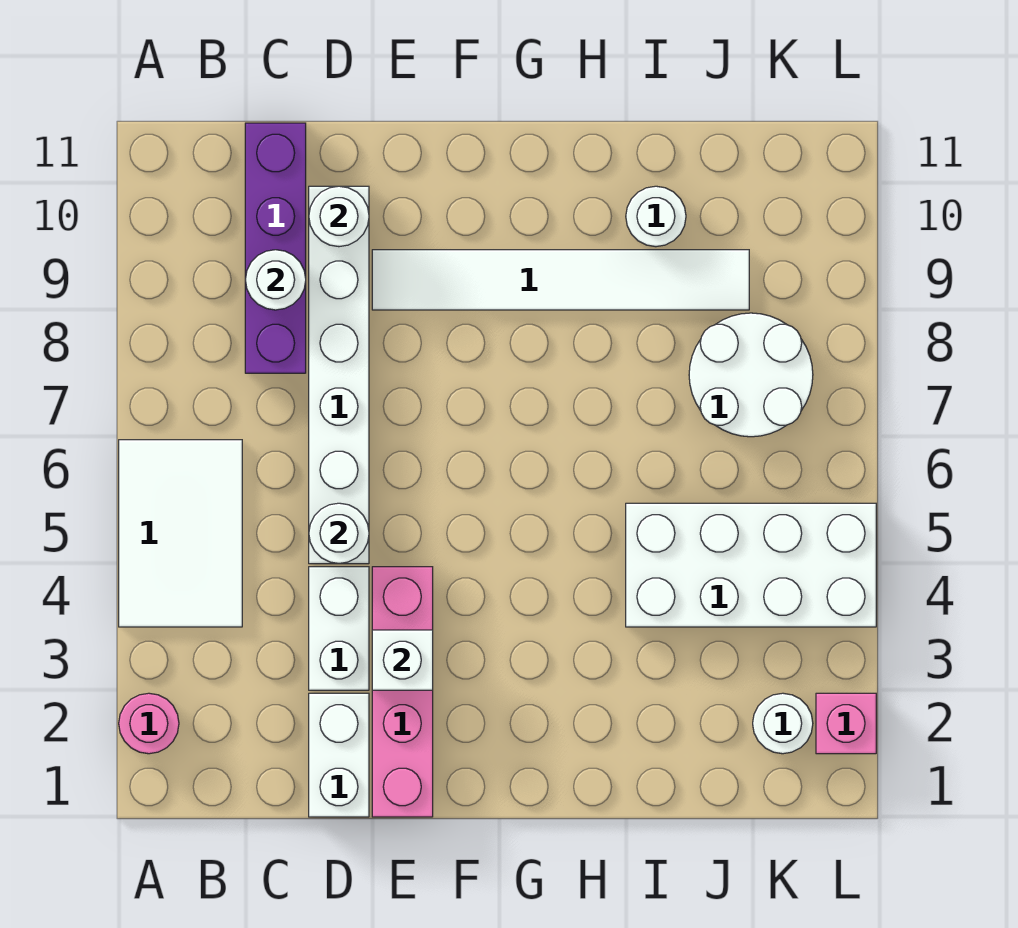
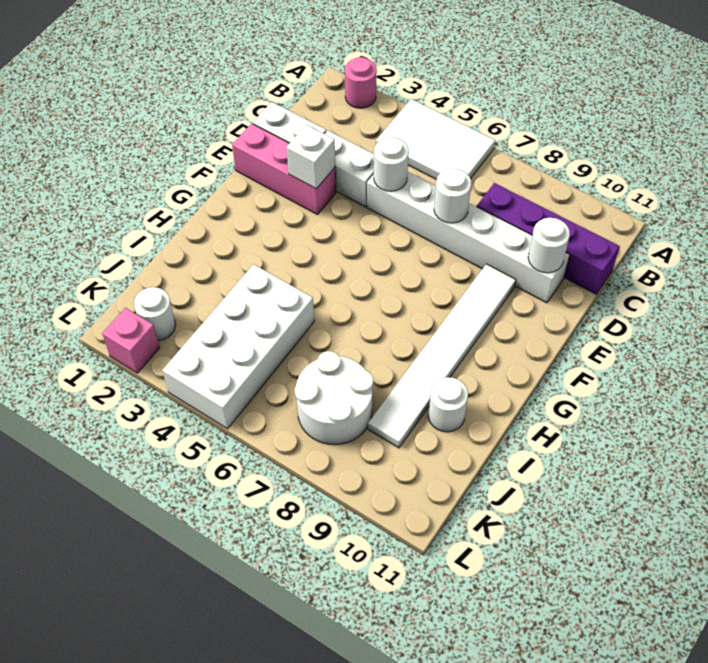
white round brick C9 level 2 -> white round brick D7 level 2
pink brick E1:E4 level 1 -> pink brick E1:E3 level 1

